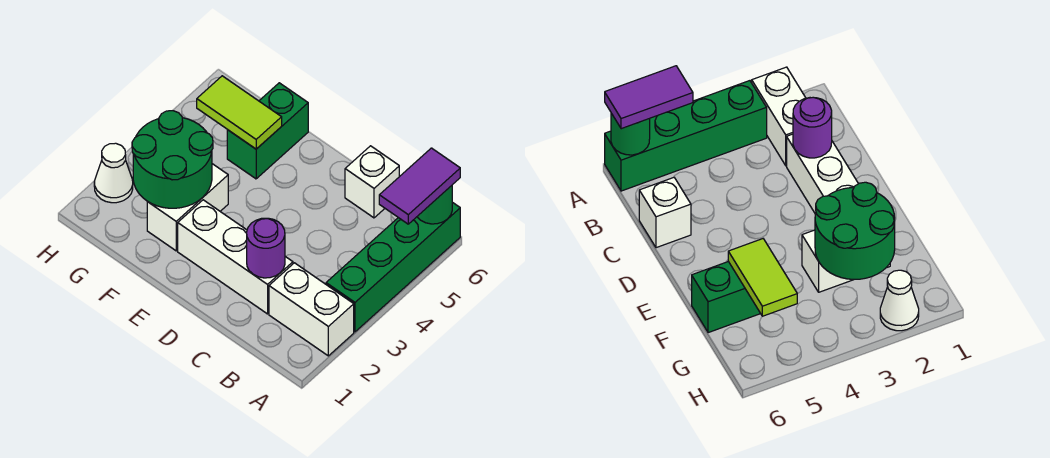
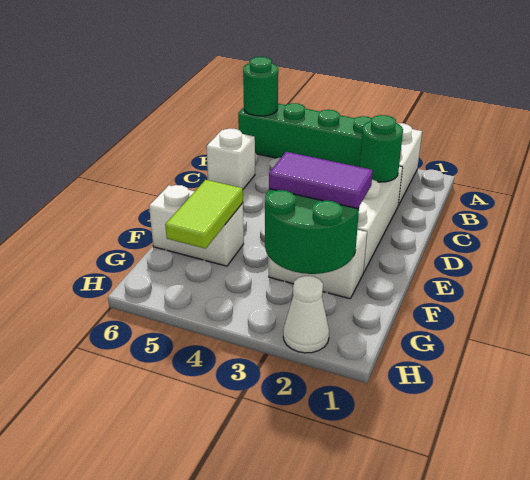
purple tile A5:A6 level 3 -> purple tile F2:F3 level 3
purple round brick C2 level 2 -> green round brick C2 level 2
green brick F5:F6 level 1 -> white brick F5:F6 level 1

